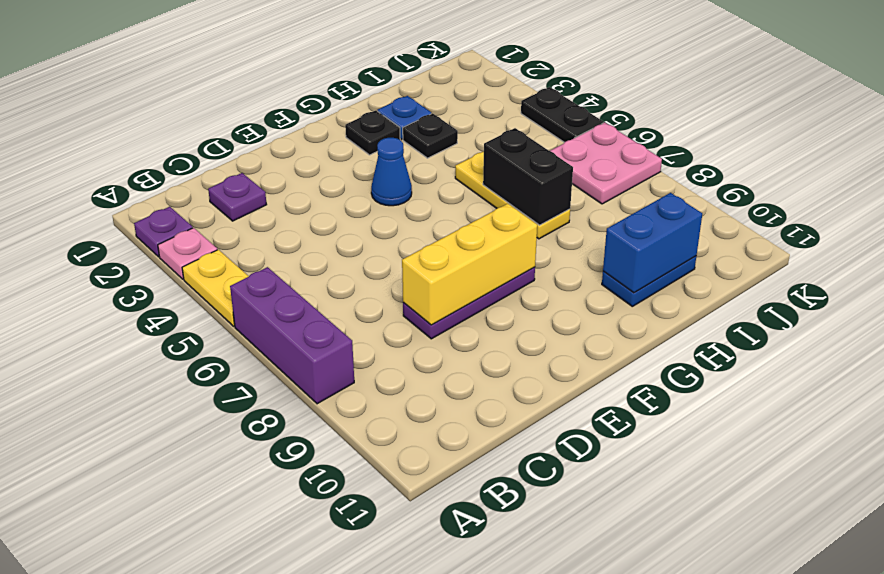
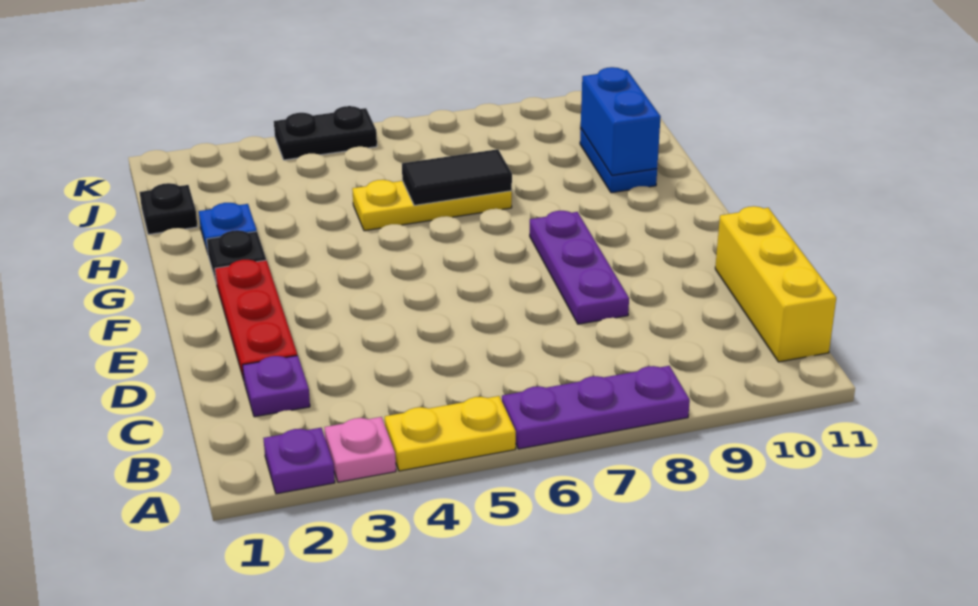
purple brick A6:A8 level 1 -> purple plate A6:A8 level 1
none -> red plate D2:F2 level 1
yellow brick D8:F8 level 2 -> yellow brick B11:D11 level 1
blue cone F4 level 1 -> none
black plate H3 level 1 -> black plate I1 level 1
black brick H6:H7 level 2 -> black tile H6:H7 level 2
pink plate J6:K7 level 1 -> none

